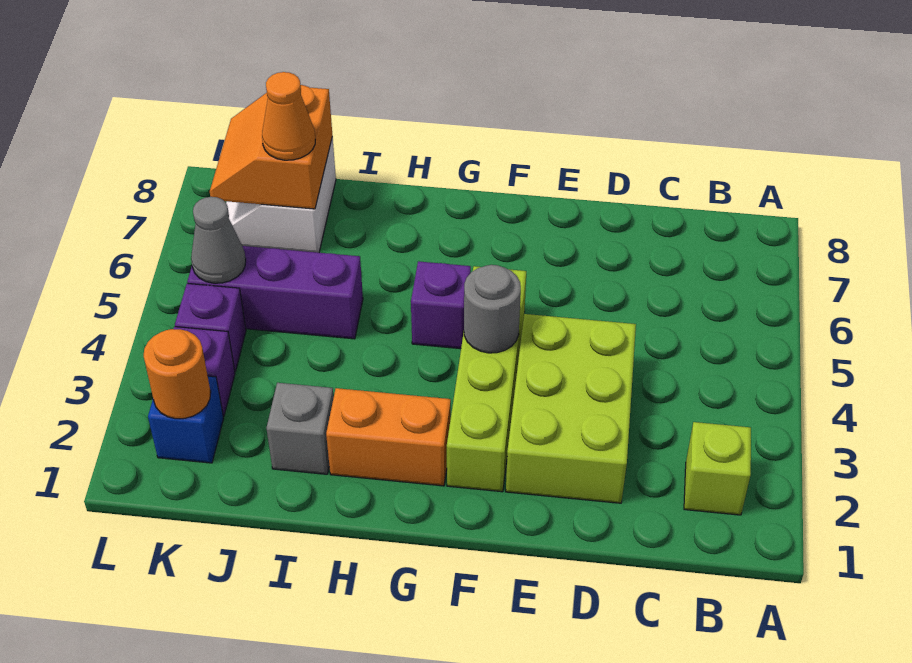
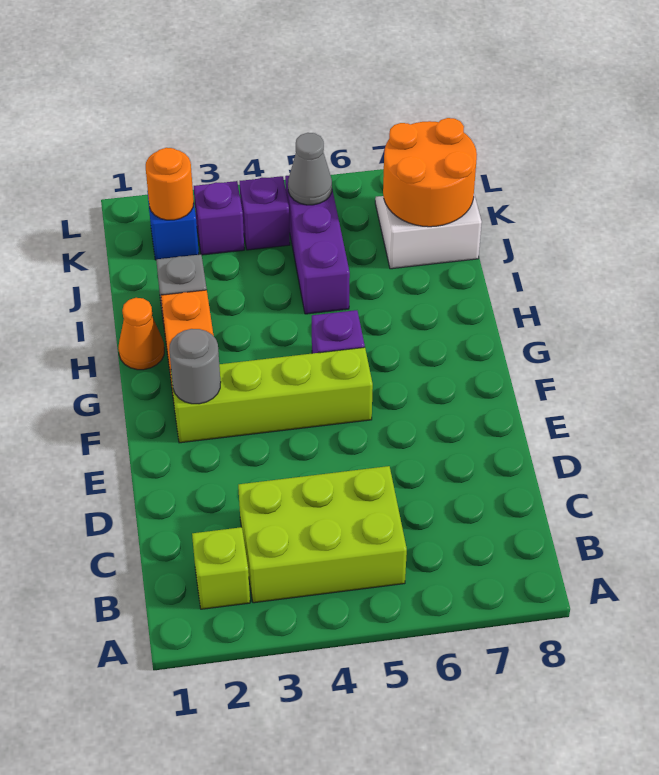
lime brick D2:E4 level 1 -> lime brick B3:C5 level 1
grey round brick F4 level 2 -> grey round brick F2 level 2
orange slope J7:K8 level 2 top J -> orange round brick J7:K8 level 2
orange cone J7 level 3 -> orange cone H1 level 1

